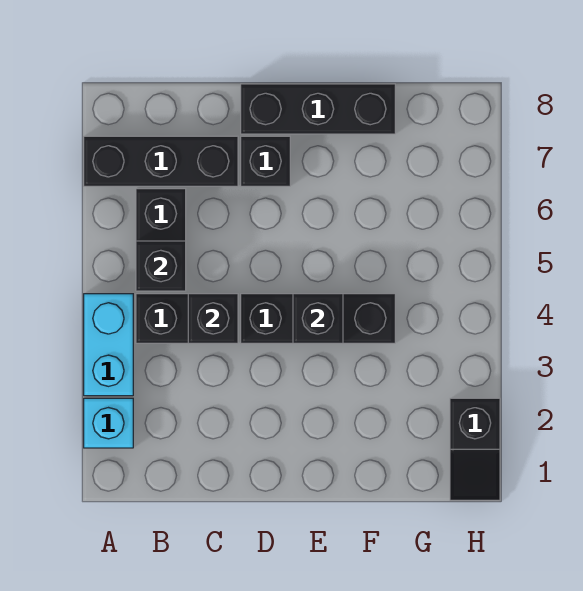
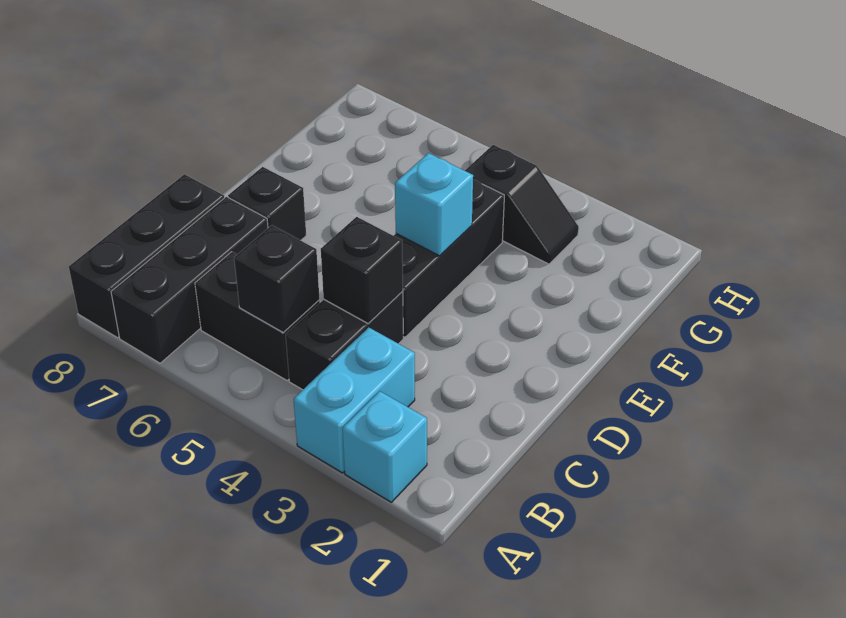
cyan brick A3:A4 level 1 -> cyan brick A3:B3 level 1
black brick D8:F8 level 1 -> black brick A8:C8 level 1
black brick E4 level 2 -> cyan brick E4 level 2
black slope H1:H2 level 1 top 2 -> black slope G3:G4 level 1 top 4

